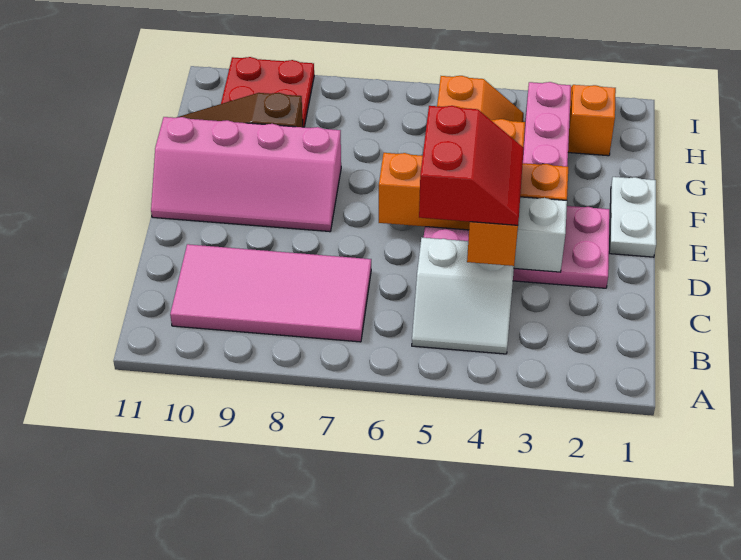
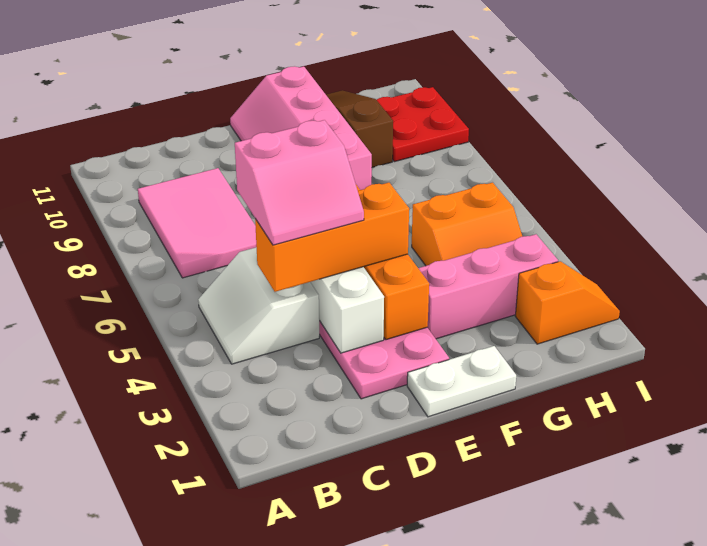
pink tile B7:C10 level 1 -> pink tile B7:C9 level 1
red slope C4:D5 level 4 top 5 -> pink slope C4:D5 level 4 top 5

